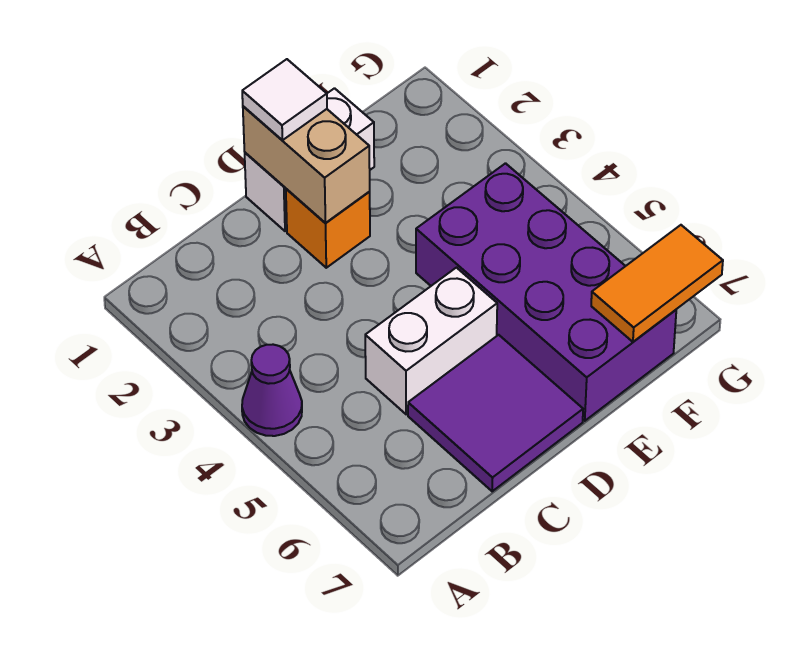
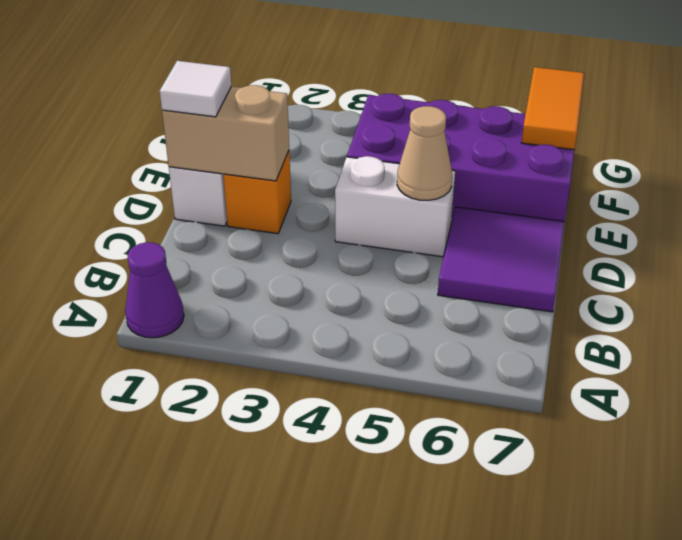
purple cone A4 level 1 -> purple cone A1 level 1
white brick C5:D5 level 1 -> white brick D4:D5 level 1
none -> tan cone D5 level 2

